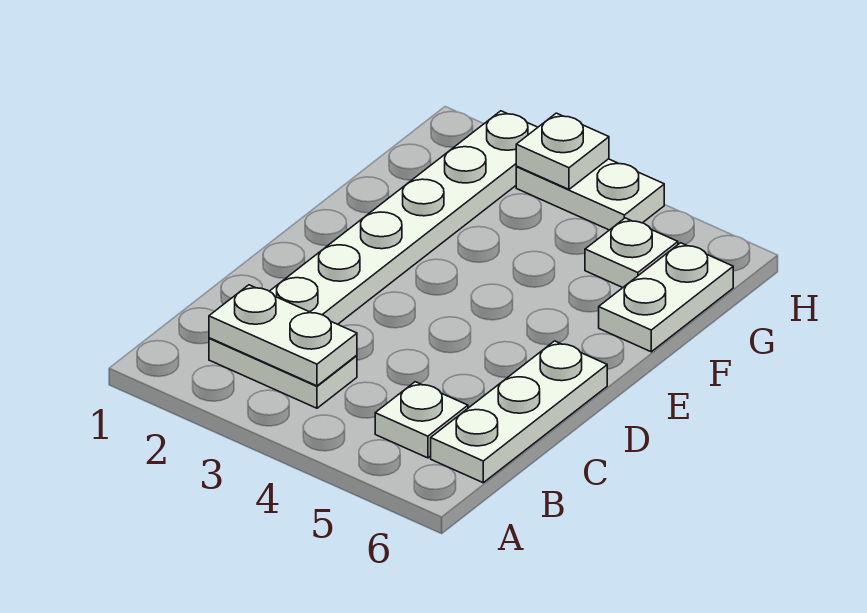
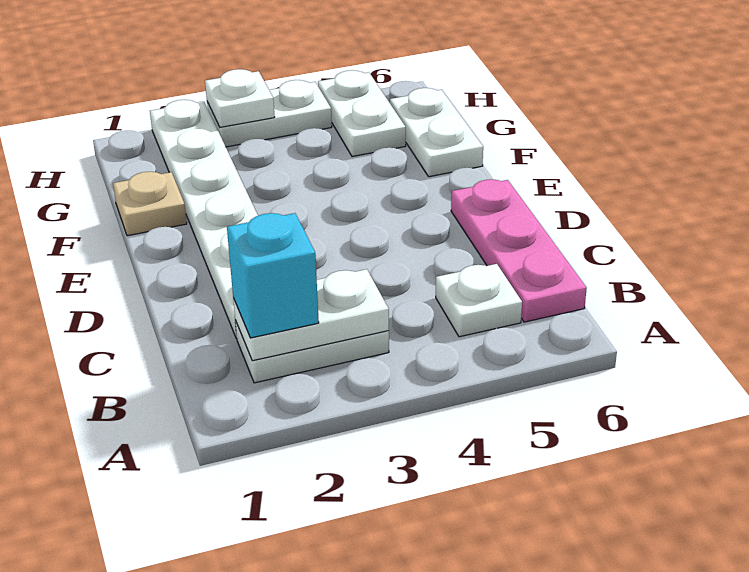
none -> cyan brick B2 level 3
white plate B6:D6 level 1 -> pink plate B6:D6 level 1
none -> tan plate F1 level 1
white plate G5 level 1 -> white plate G5:H5 level 1

